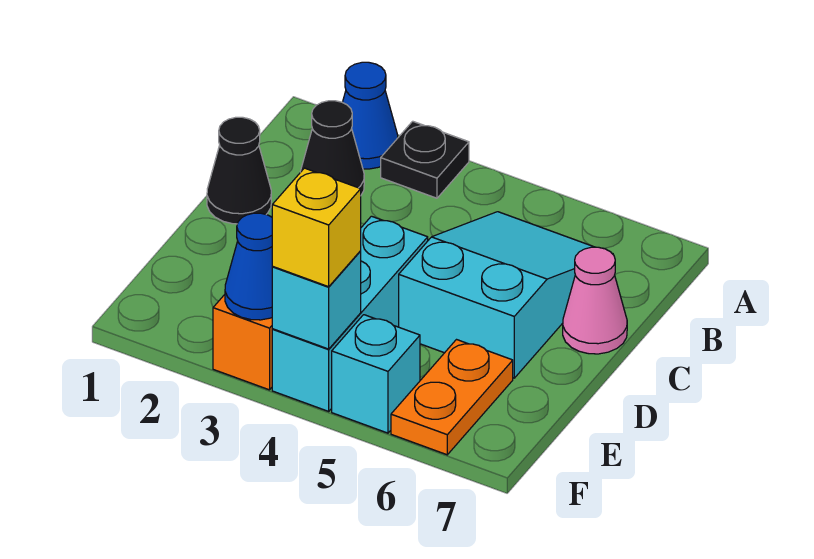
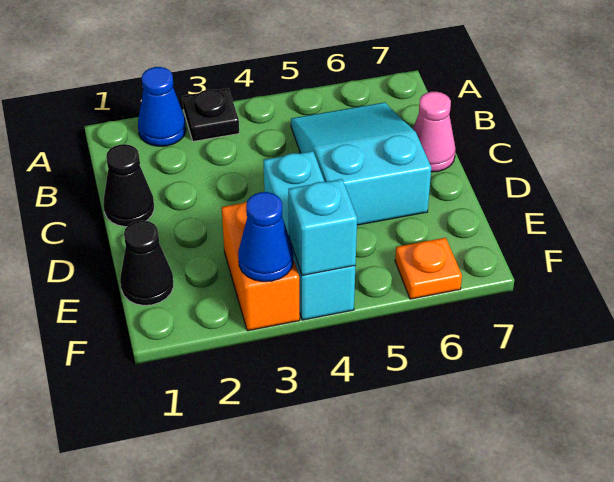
black cone B2 level 1 -> black cone E1 level 1
orange plate E6:F6 level 1 -> orange plate F6 level 1
yellow brick F4 level 3 -> none
cyan brick F5 level 1 -> none

